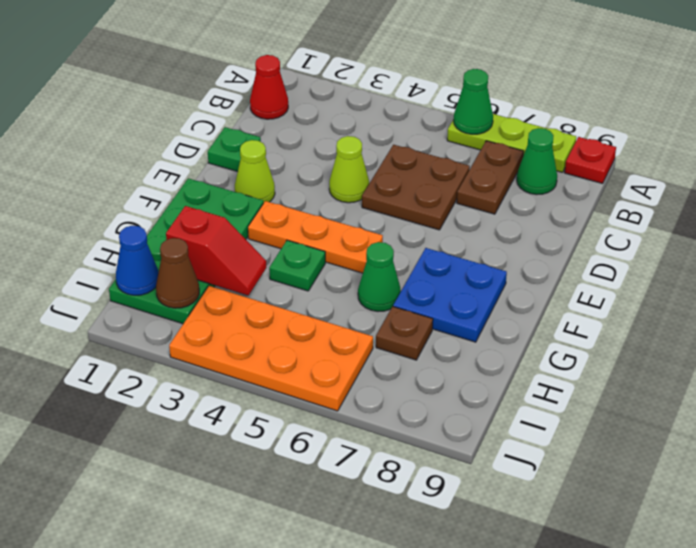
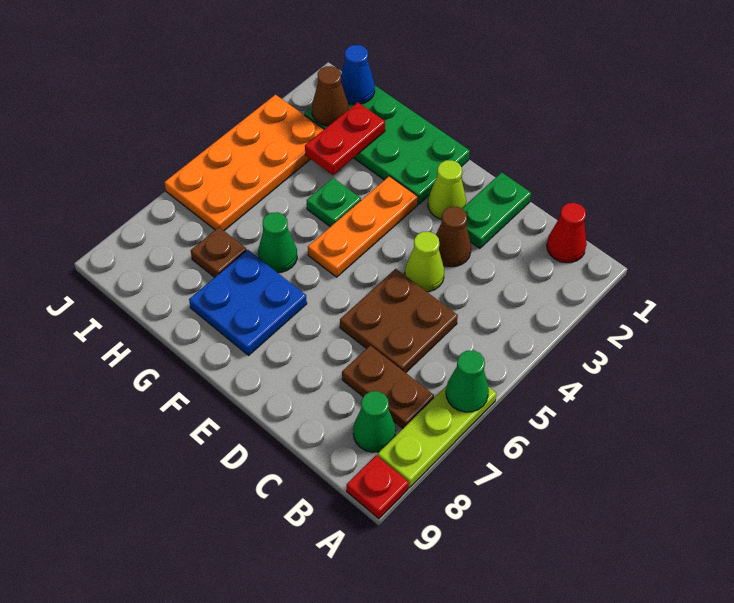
green plate D1 level 1 -> green plate D1:D2 level 1
none -> brown cone D3 level 1
red slope H2:H3 level 2 top 2 -> red plate H2:H3 level 2

